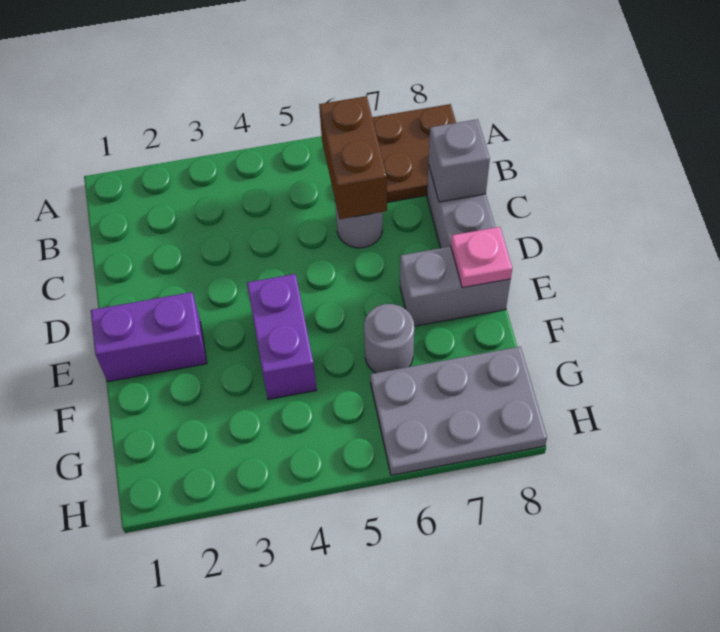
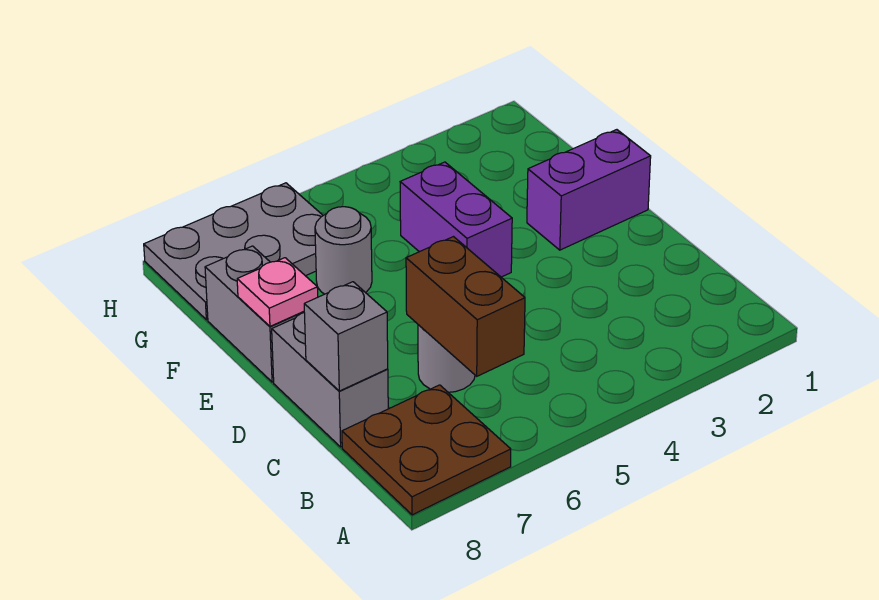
grey brick E7:E8 level 1 -> grey brick E8:F8 level 1

